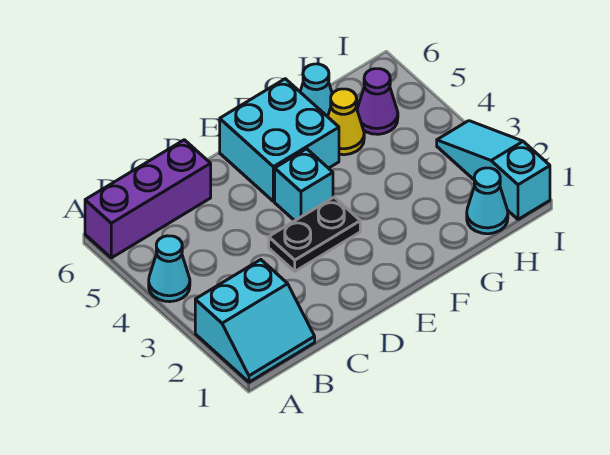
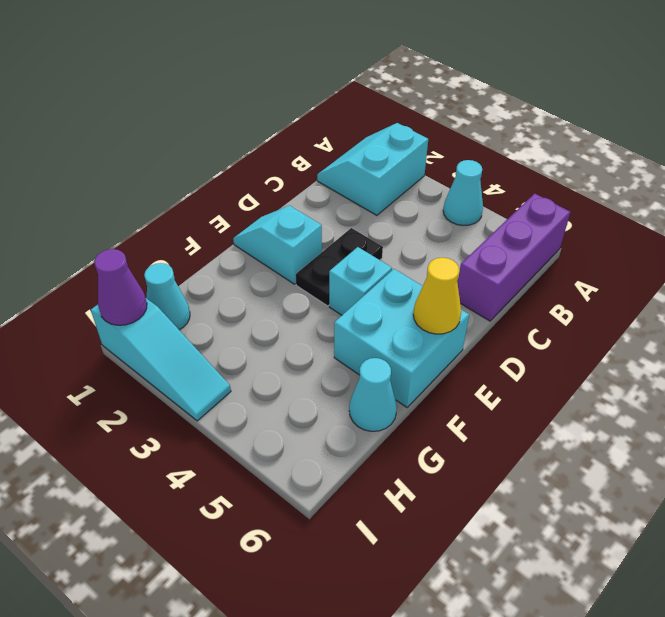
none -> cyan slope E1:E2 level 1 top 2
yellow cone G5 level 1 -> yellow cone E6 level 2
purple cone H5 level 1 -> purple cone I1 level 2

